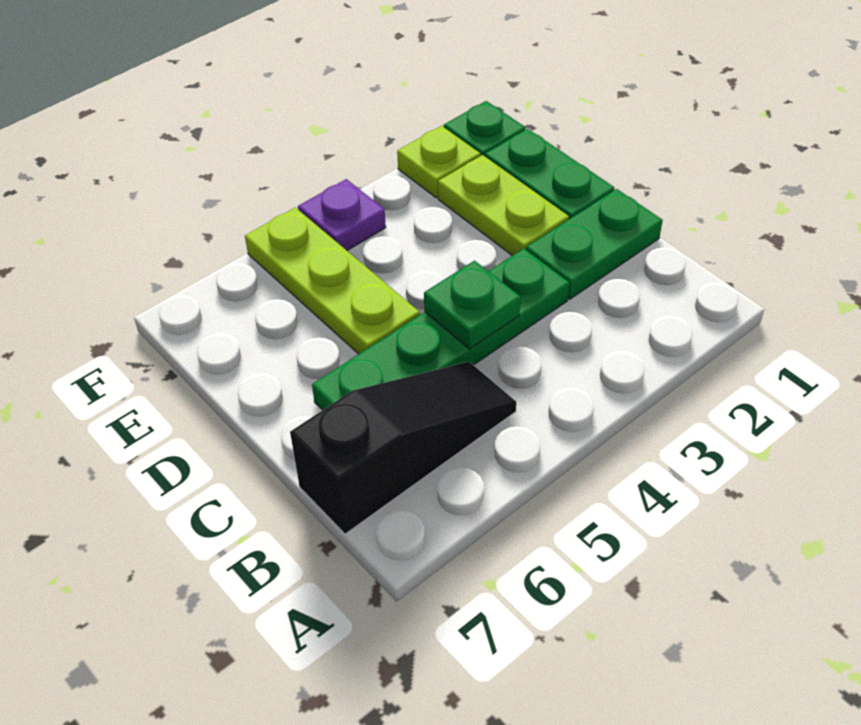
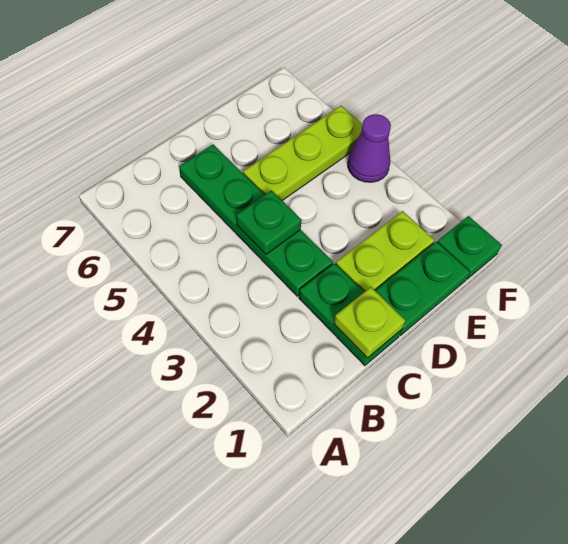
black slope B5:B7 level 1 top 7 -> none
lime plate F2 level 1 -> lime plate C1 level 2
purple plate F4 level 1 -> purple cone F4 level 1

